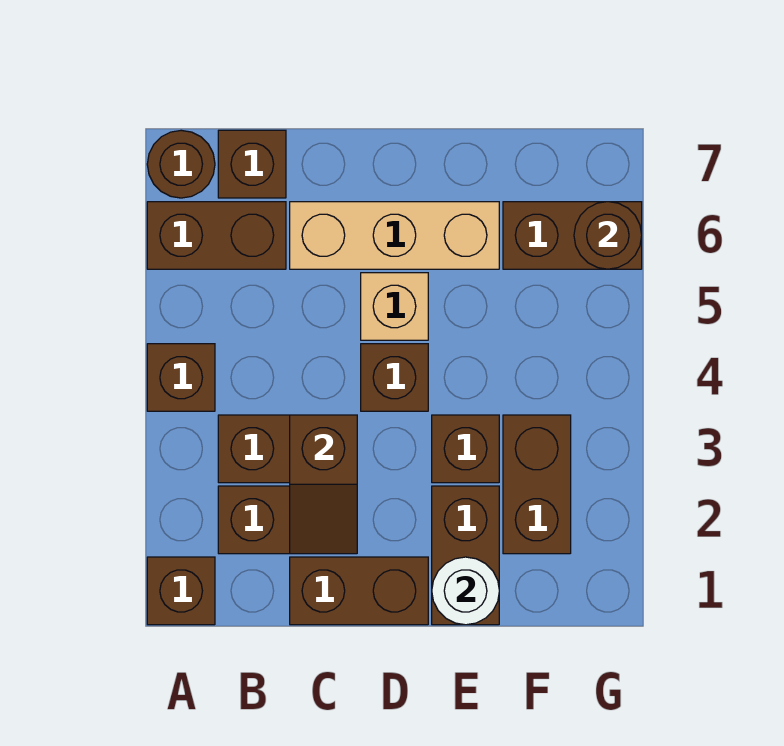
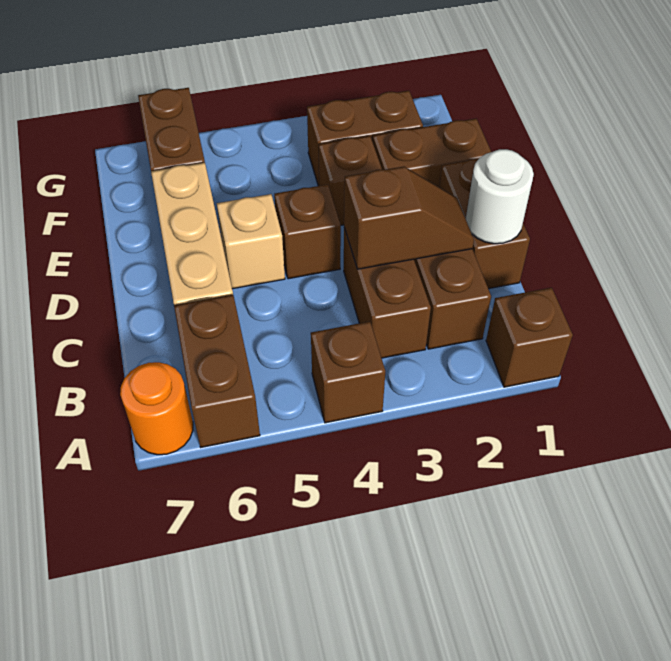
brown round brick A7 level 1 -> orange round brick A7 level 1
brown brick B7 level 1 -> none
white round brick E1 level 2 -> white round brick C1 level 2
brown round brick G6 level 2 -> none

